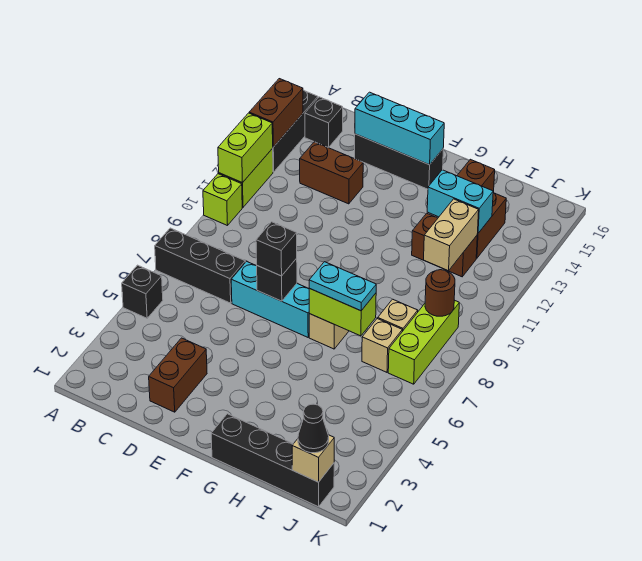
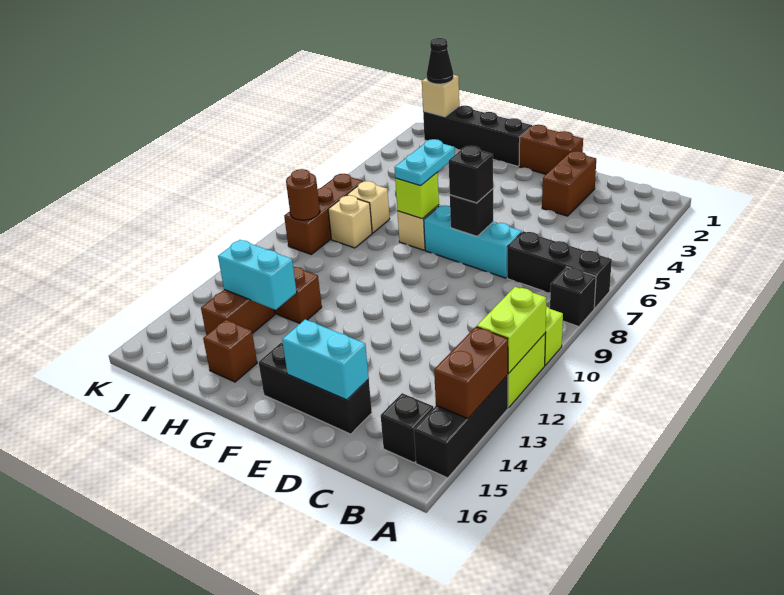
black brick A5 level 1 -> black brick A8 level 1
brown brick C13:D13 level 1 -> brown brick E1:F1 level 1
cyan brick D15:F15 level 2 -> cyan brick D15:E15 level 2
lime brick G7:H7 level 2 -> lime brick G7 level 2
cyan plate G7:H7 level 3 -> cyan plate G6:G7 level 3
tan brick I11:I12 level 2 -> none
lime brick J7:J9 level 1 -> brown brick J7:J9 level 1

